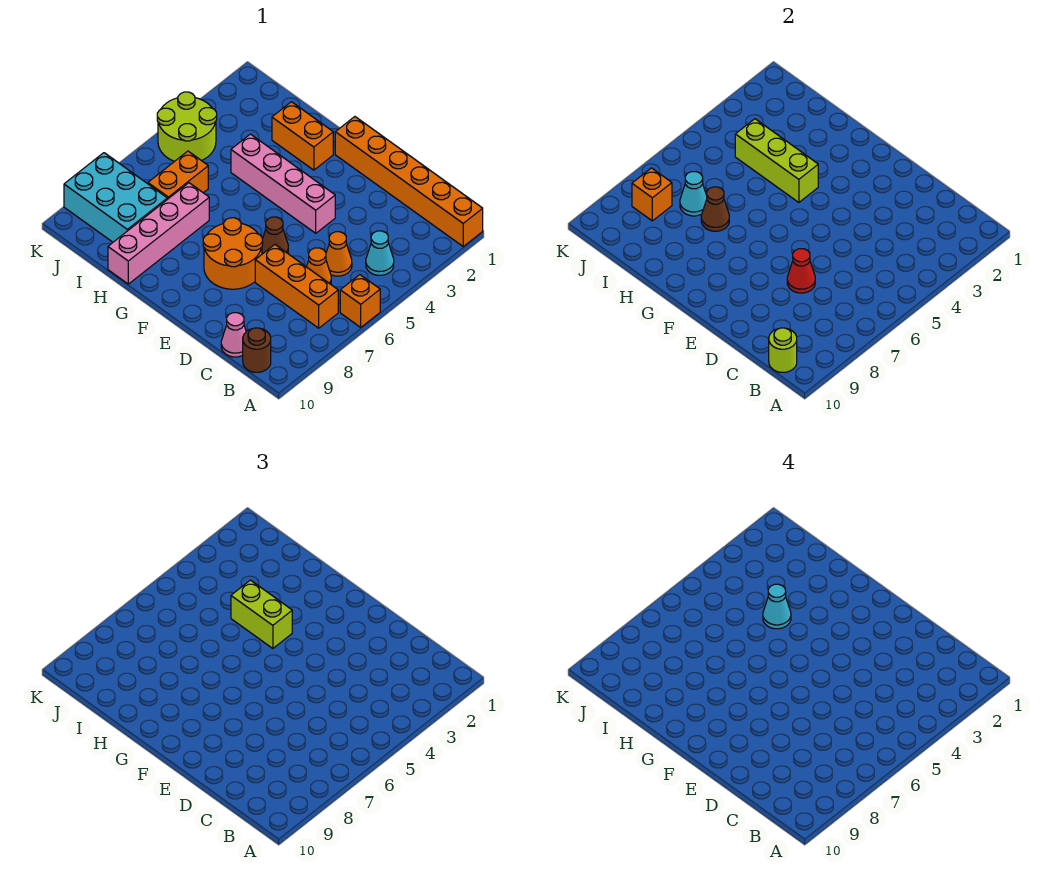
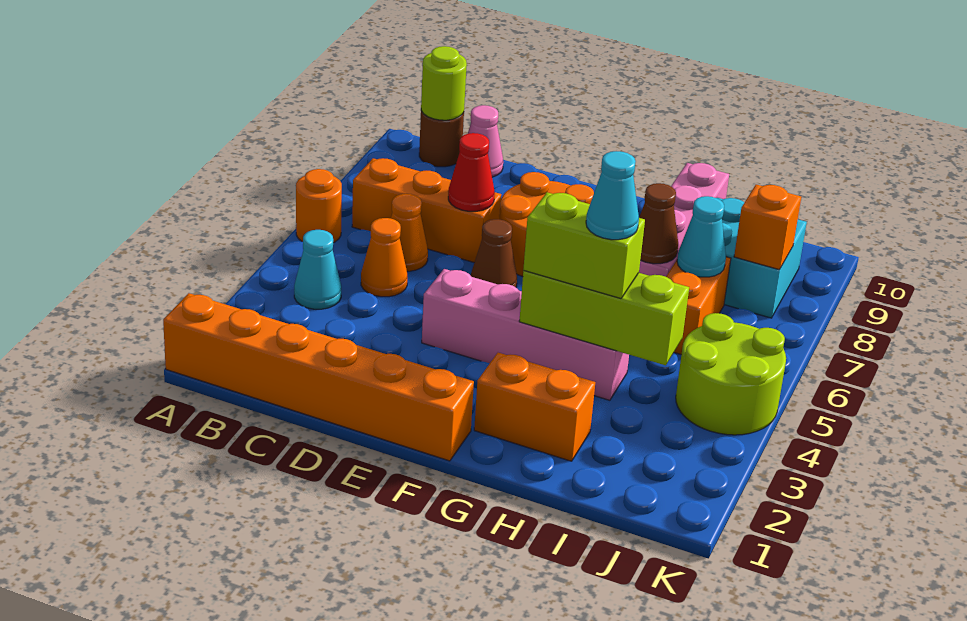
orange brick A6 level 1 -> orange round brick A6 level 1
cyan brick I8:K9 level 1 -> cyan brick I8:J9 level 1

